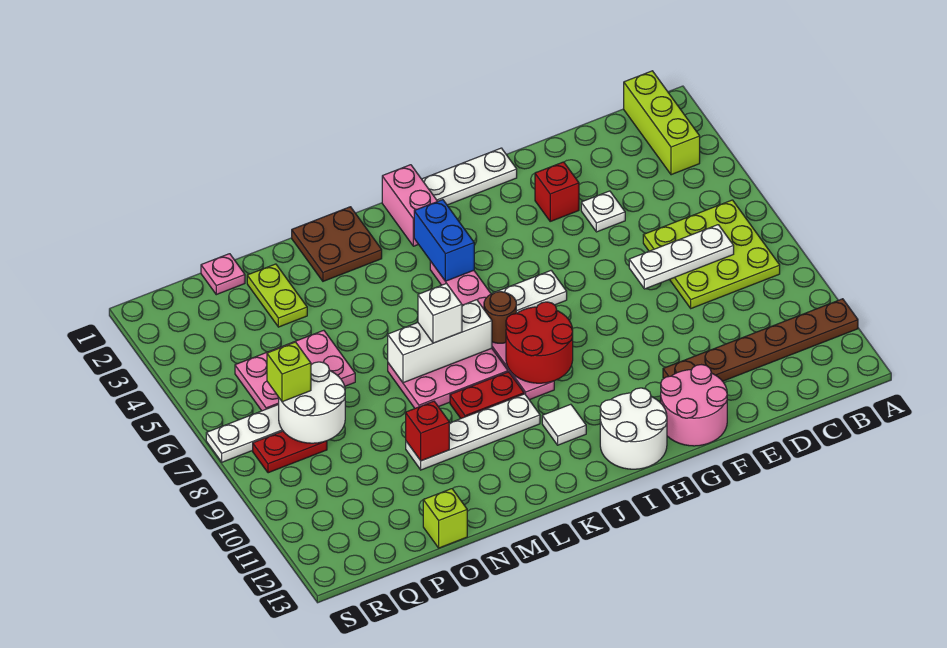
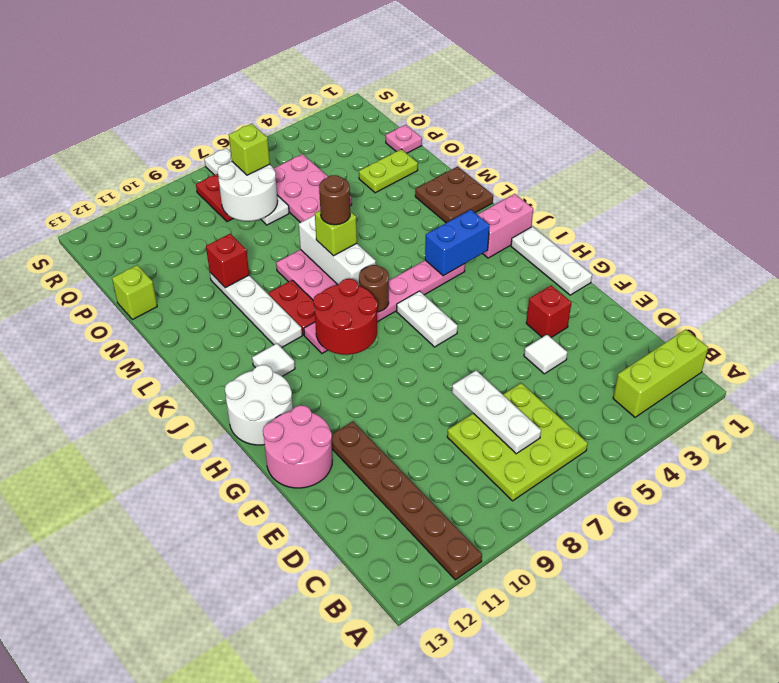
white plate E4 level 1 -> white tile E4 level 1
white brick L7 level 3 -> lime brick L7 level 3
none -> brown round brick L7 level 4

